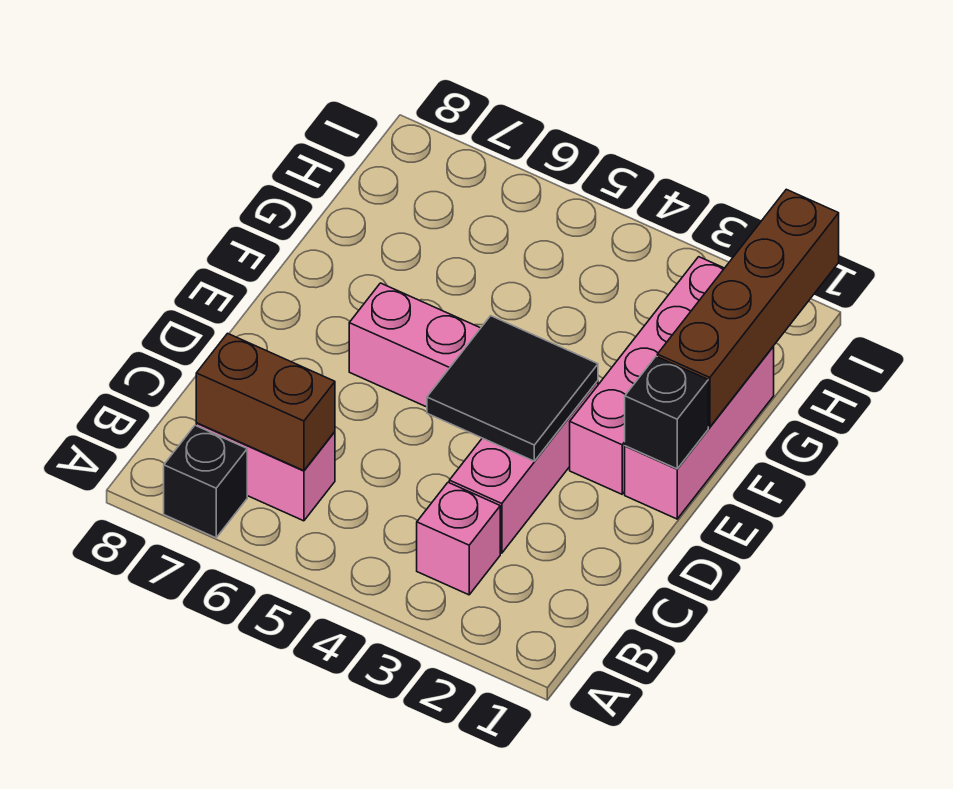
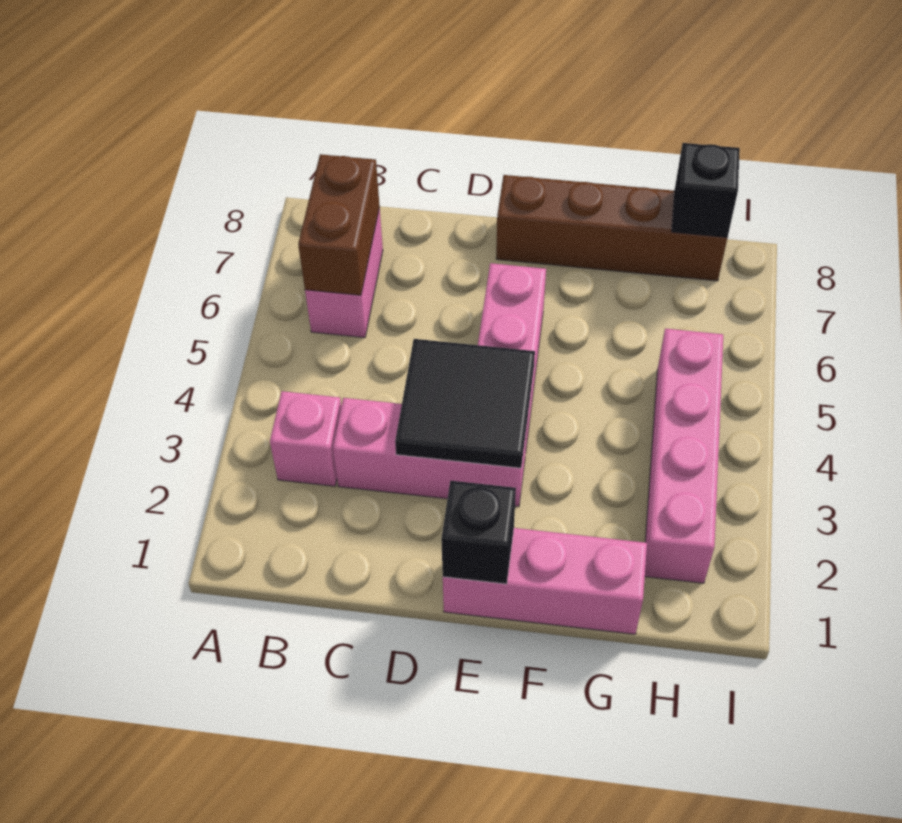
black brick A7 level 1 -> black brick H8 level 2
pink brick E2:H2 level 1 -> pink brick H2:H5 level 1
brown brick F1:I1 level 2 -> brown brick E8:H8 level 1

